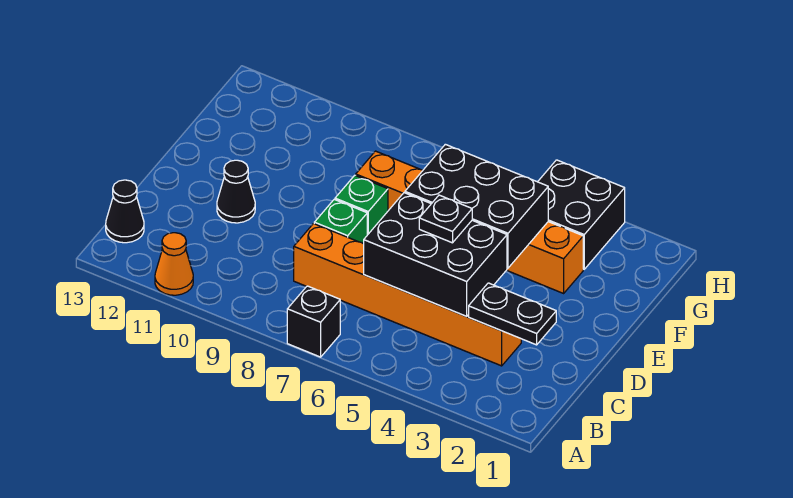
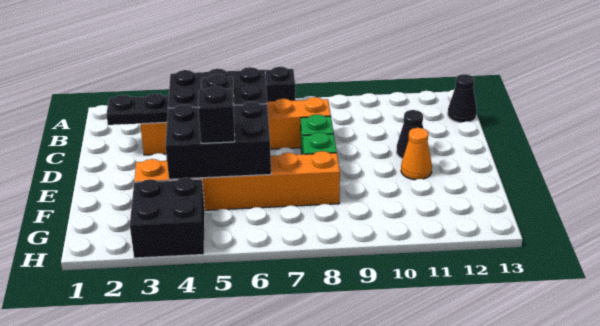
orange cone A11 level 1 -> orange cone E11 level 1
none -> black brick F5 level 3

